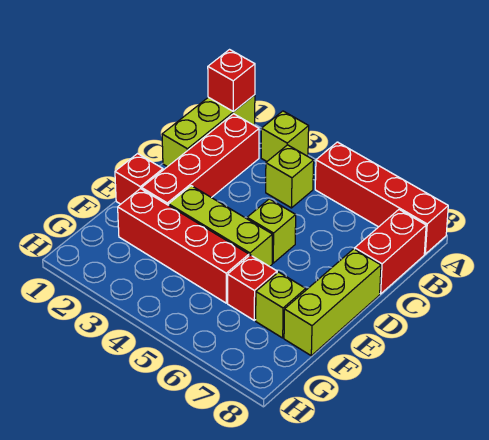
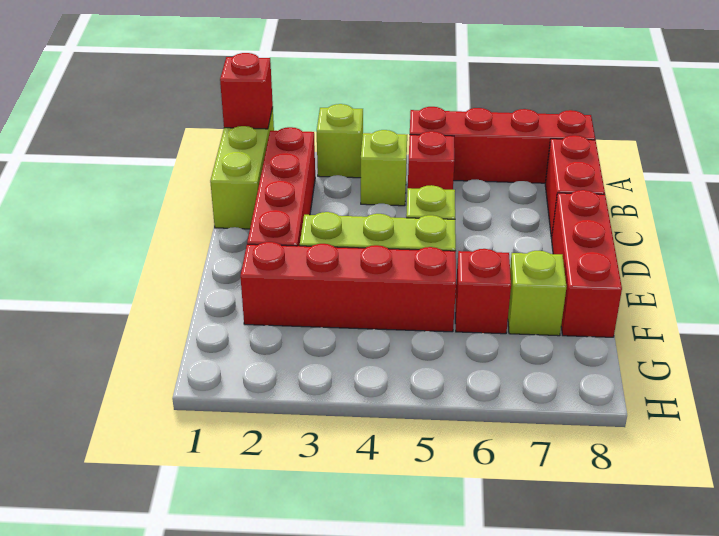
lime brick D8:F8 level 1 -> red brick D8:F8 level 1
red brick E1 level 1 -> red brick B5 level 1

